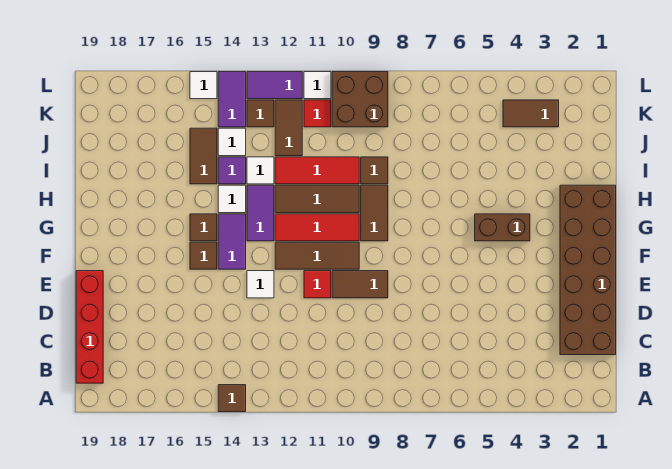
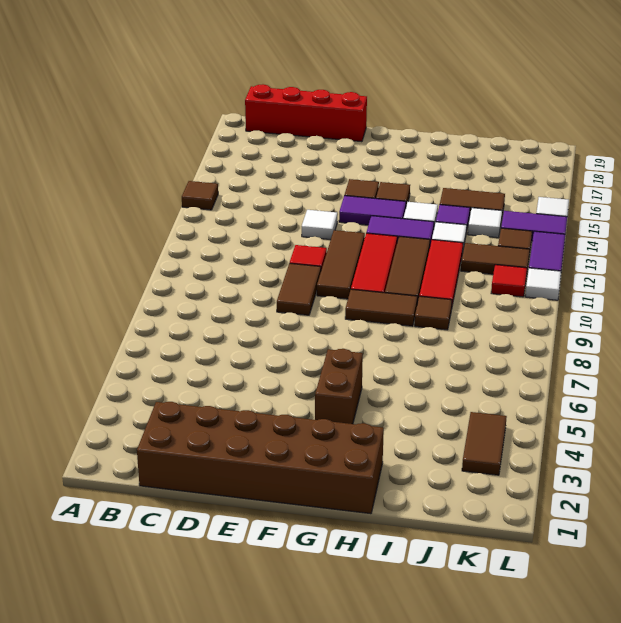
brown brick K9:L10 level 1 -> none

